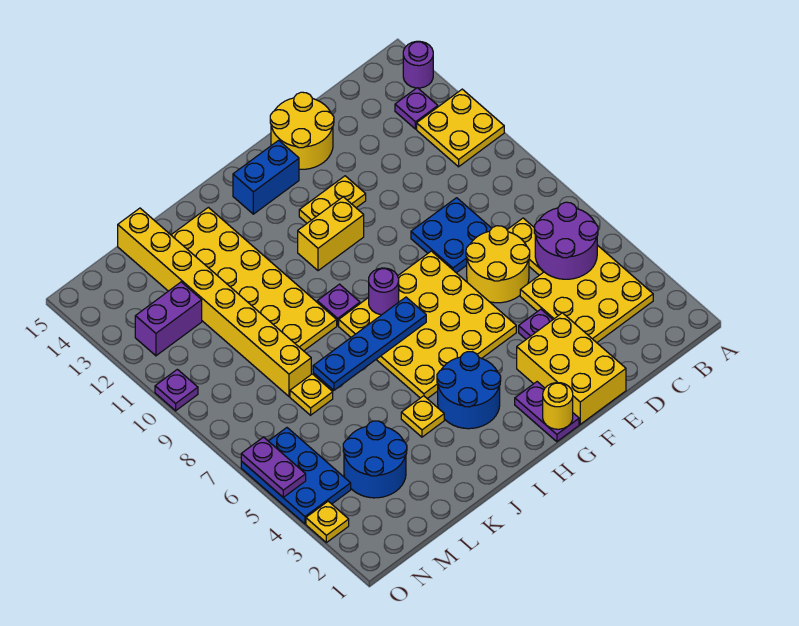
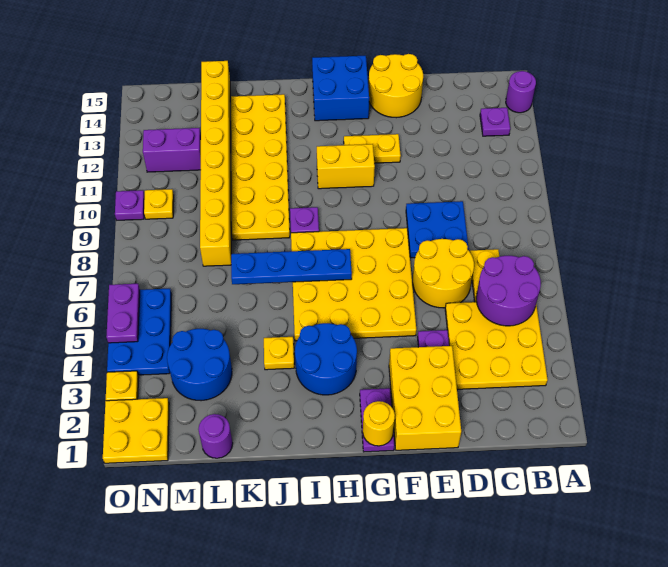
yellow plate A11:B12 level 1 -> yellow plate N1:O2 level 1
blue brick G14:H14 level 1 -> blue brick G14:H15 level 1
purple round brick H8 level 2 -> purple round brick L1 level 1
yellow plate L7 level 1 -> yellow plate N10 level 1

